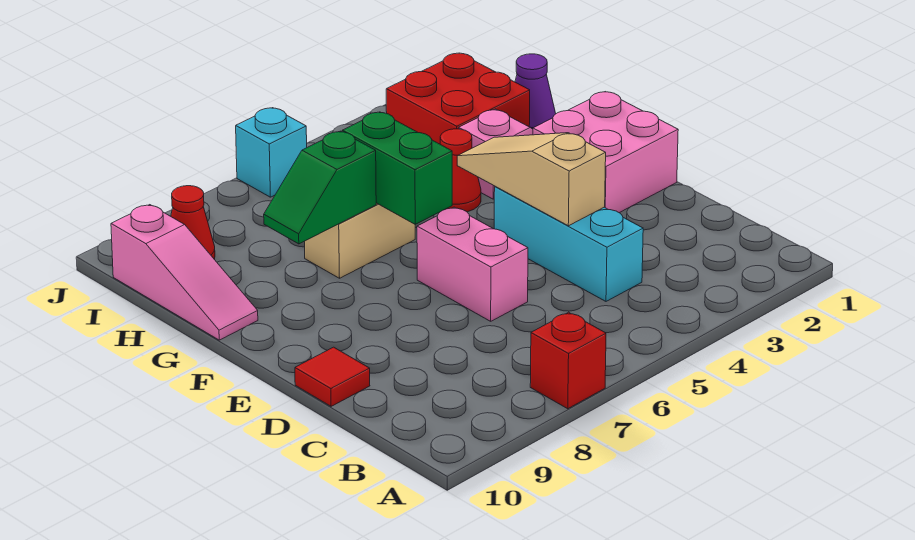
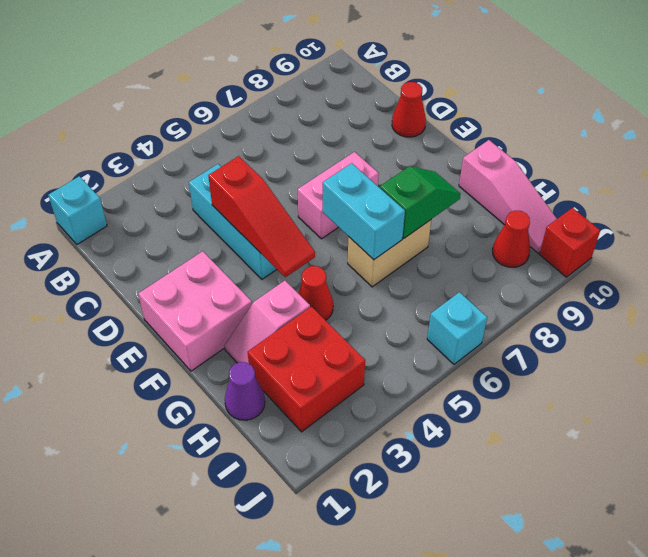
none -> cyan brick A1 level 1
red brick A7 level 1 -> red brick J10 level 1
tan slope D4:F4 level 2 top D -> red slope D4:F4 level 2 top D
pink brick D6:E6 level 1 -> pink brick E6:E7 level 1
red tile D10 level 1 -> red cone D10 level 1
green brick F6:G6 level 2 -> cyan brick F6:G6 level 2
pink slope G10:I10 level 1 top I -> pink slope G10:I10 level 1 top G

